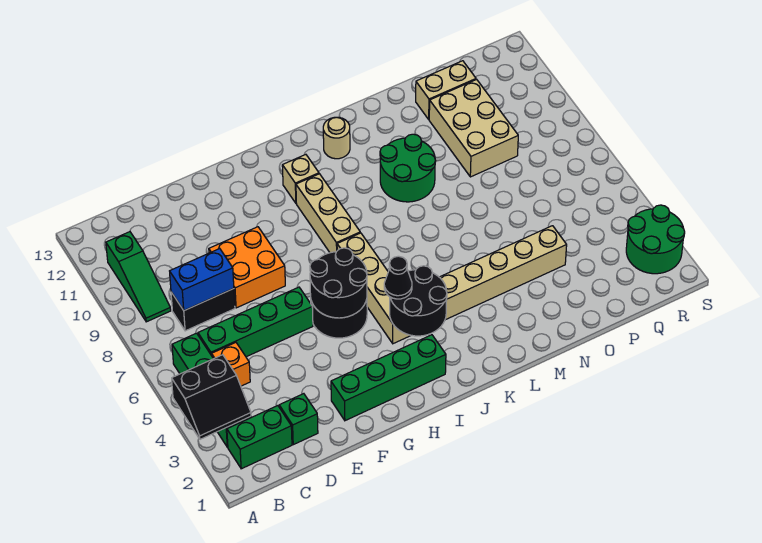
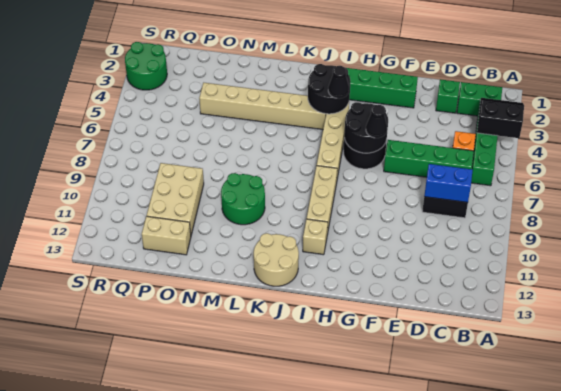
green slope B9:B11 level 1 top 11 -> none
orange brick E8:F9 level 1 -> none
none -> black cone G6 level 3
tan round brick K12 level 1 -> tan round brick J12:K13 level 1

